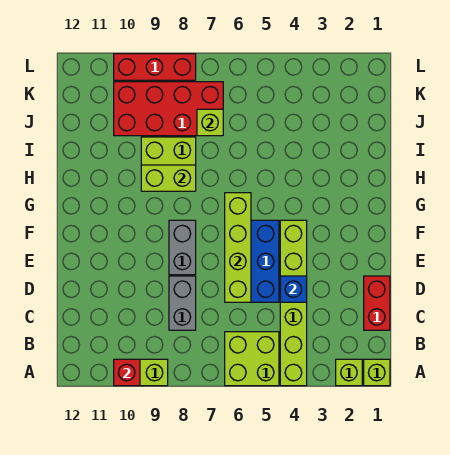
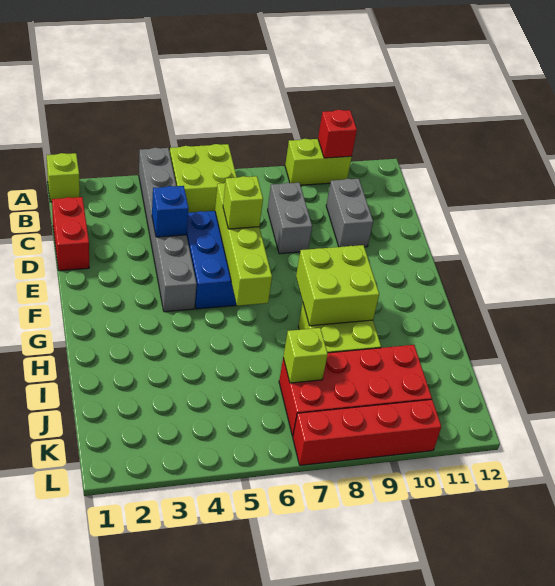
lime brick A2 level 1 -> lime brick E6 level 3
lime brick A4:F4 level 1 -> grey brick A4:F4 level 1
grey brick E8:F8 level 1 -> grey brick C10:D10 level 1
lime brick H8:H9 level 2 -> lime brick G8:H9 level 2
red brick L8:L10 level 1 -> red brick L7:L10 level 1

